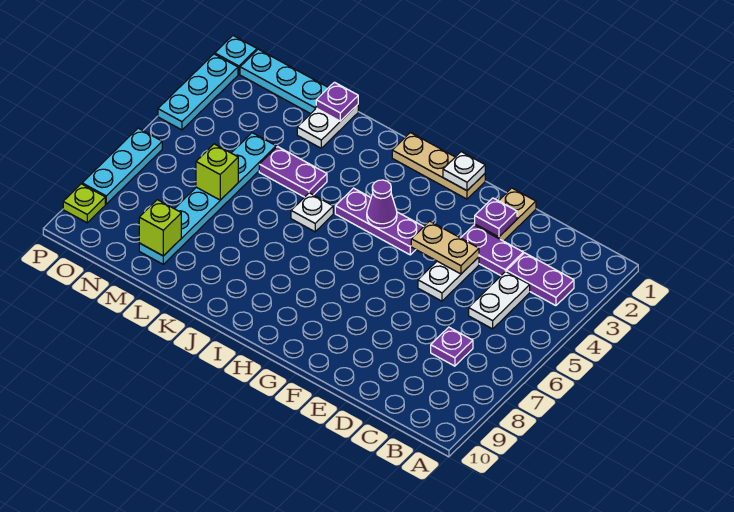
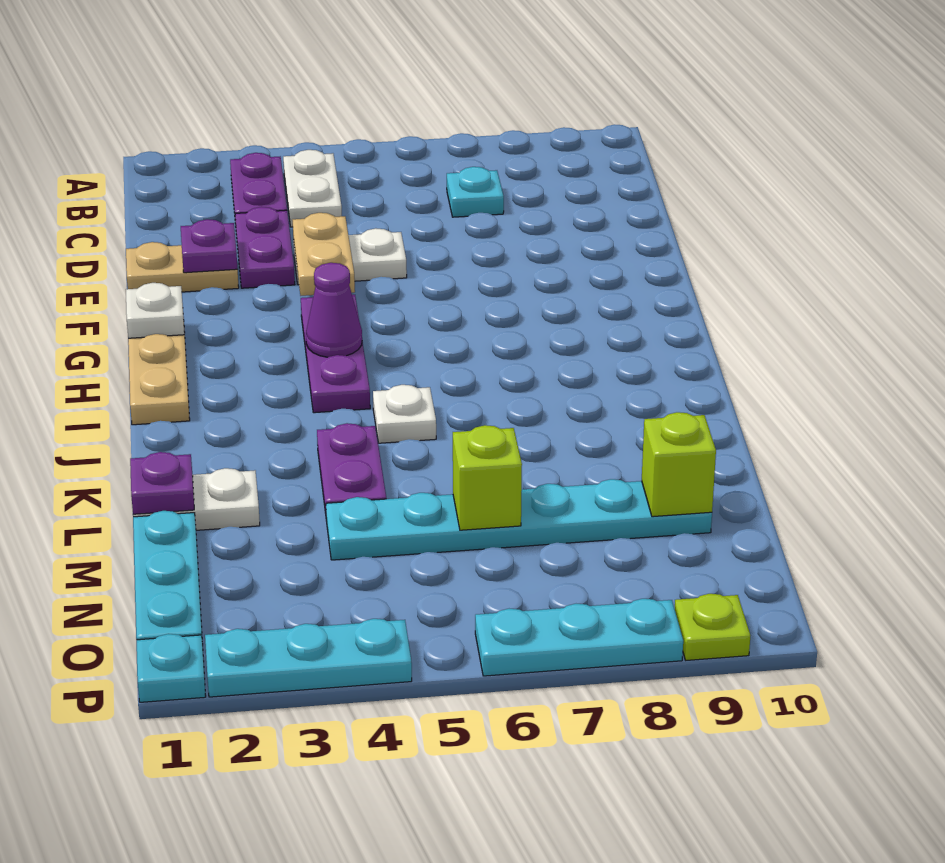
white plate C4:C5 level 1 -> white plate B4:C4 level 1
purple plate C7 level 1 -> cyan plate C7 level 1

